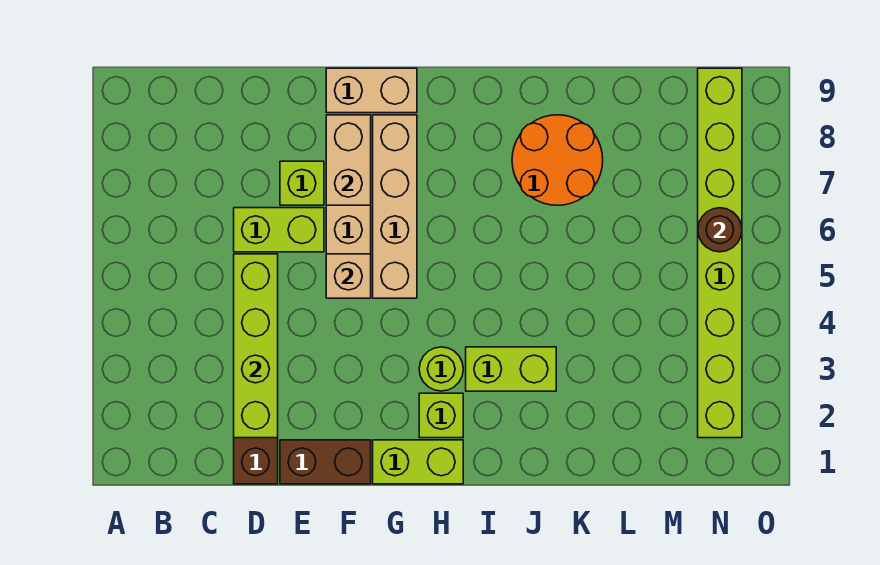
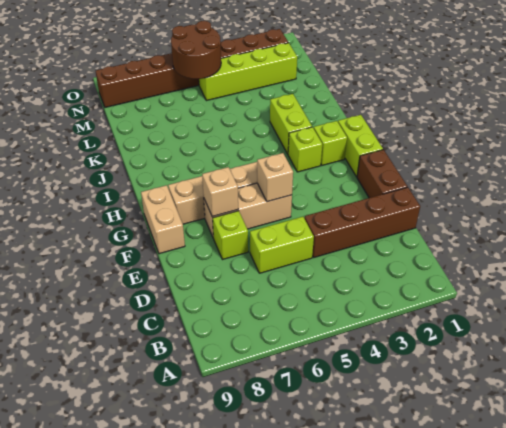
lime brick D2:D5 level 2 -> lime brick M2:M5 level 1
lime brick D6:E6 level 1 -> lime brick D5:D6 level 1
tan brick F7:F8 level 2 -> tan brick F7 level 2
lime round brick H3 level 1 -> lime brick H3 level 1
orange round brick J7:K8 level 1 -> none
lime brick N2:N9 level 1 -> brown brick N2:N9 level 1
brown round brick N6 level 2 -> brown round brick M5:N6 level 2

